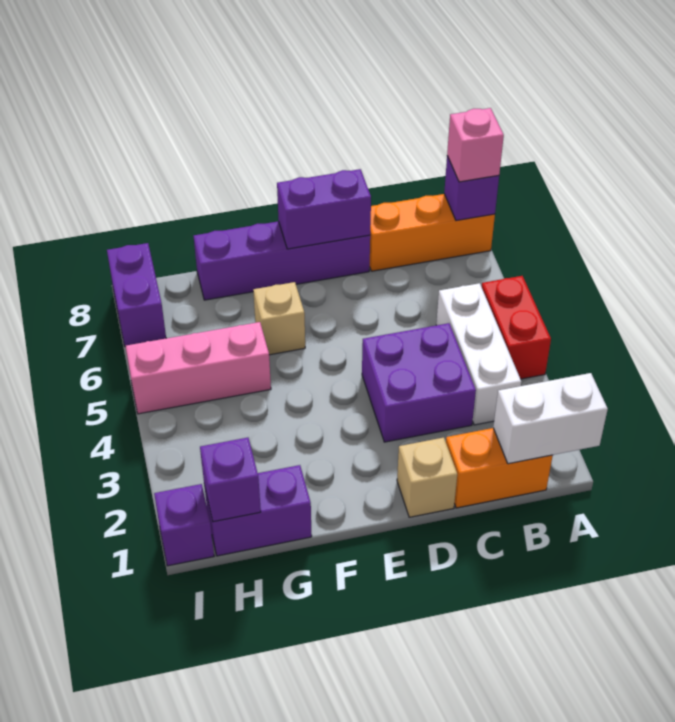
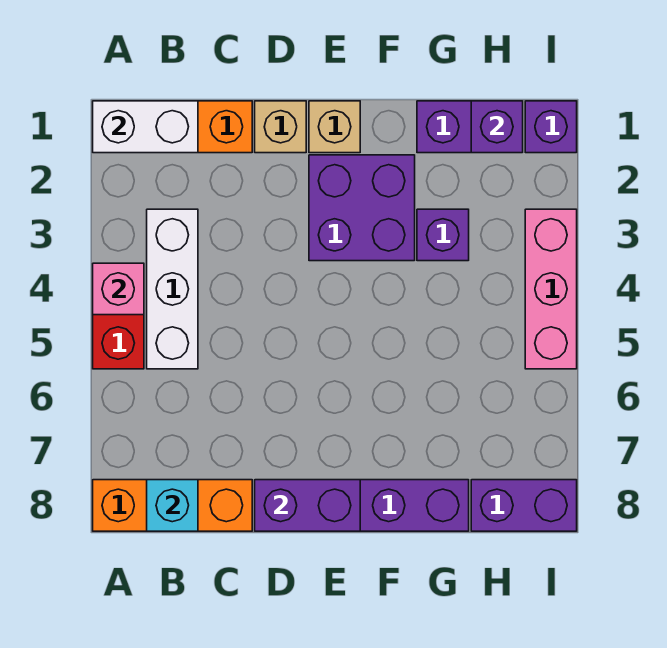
purple brick A8 level 2 -> purple brick G3 level 1
pink brick A8 level 3 -> pink brick A4 level 2
none -> cyan brick B8 level 2
purple brick C3:D4 level 1 -> purple brick E2:F3 level 1
tan brick F6 level 1 -> tan brick E1 level 1
pink brick G5:I5 level 1 -> pink brick I3:I5 level 1
purple brick I7:I8 level 1 -> purple brick H8:I8 level 1

